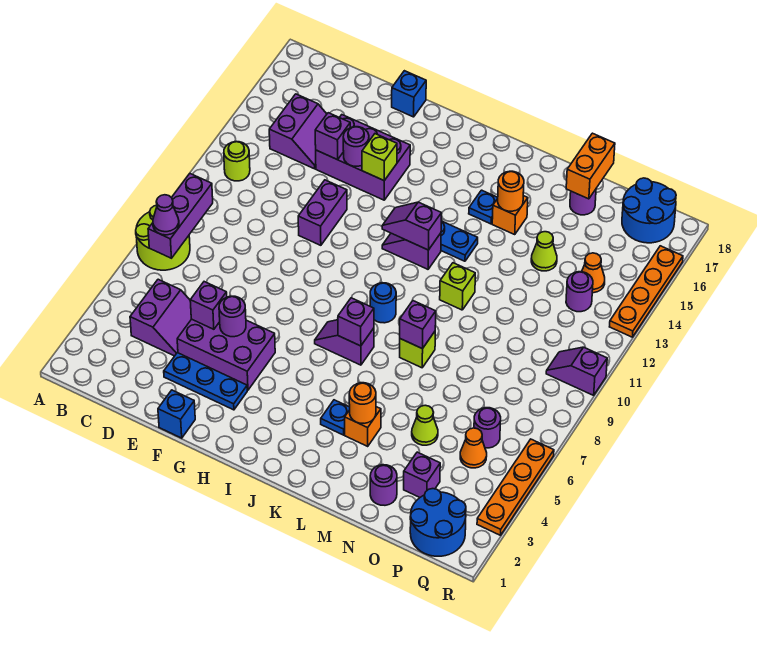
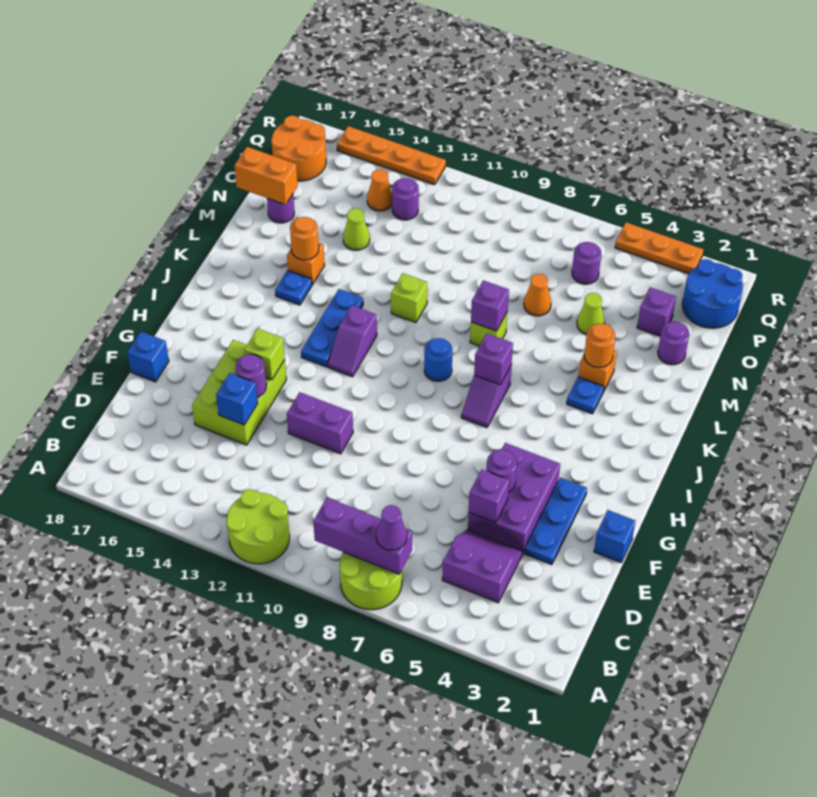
lime round brick B12 level 1 -> lime round brick A11:B12 level 1
purple slope C14:D15 level 1 top C -> none
purple brick E14:G15 level 1 -> lime brick E14:G15 level 1
purple brick E14 level 2 -> blue brick E14 level 2
purple slope I12:J12 level 2 top J -> none
orange cone P5 level 1 -> orange cone N7 level 1
blue round brick P17:Q18 level 1 -> orange round brick P17:Q18 level 1
purple slope Q10:R10 level 1 top R -> none
orange plate R3:R6 level 1 -> orange plate R3:R5 level 1

